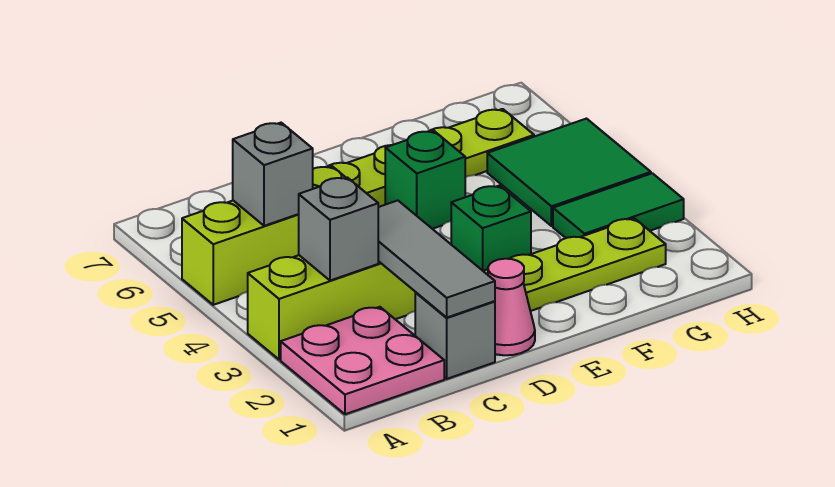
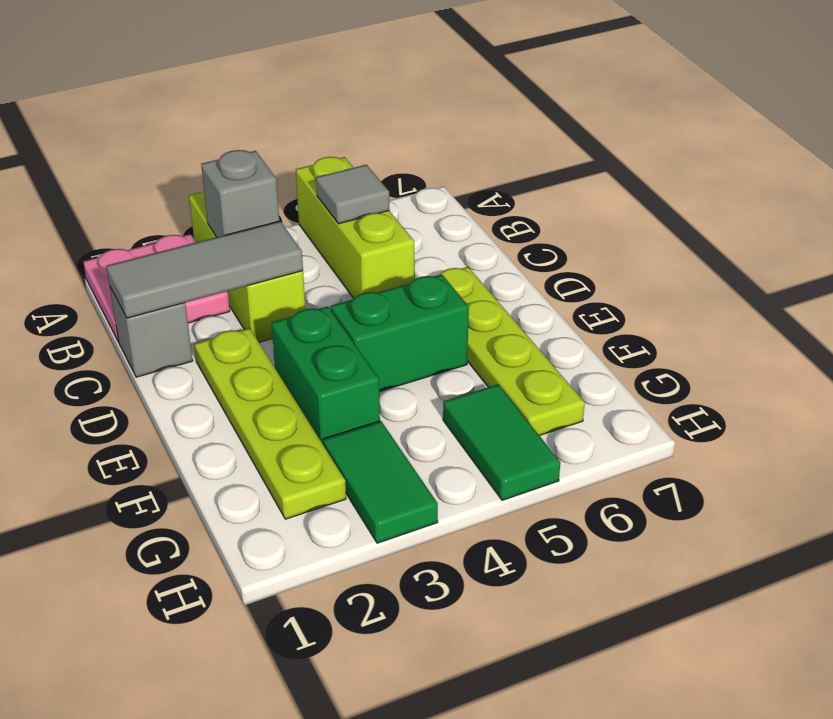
grey brick B5 level 2 -> grey tile B5 level 2
pink cone D1 level 1 -> none
green brick E3 level 1 -> green brick E3:F3 level 1
green brick E5 level 1 -> green brick E4:E5 level 1
green tile G4:H5 level 1 -> green tile G5:H5 level 1

